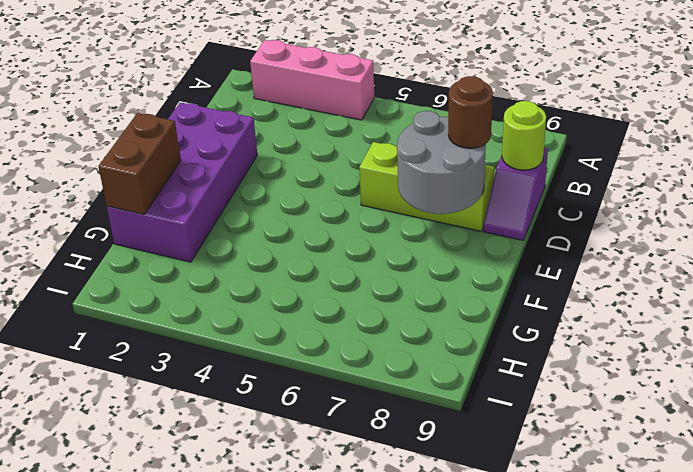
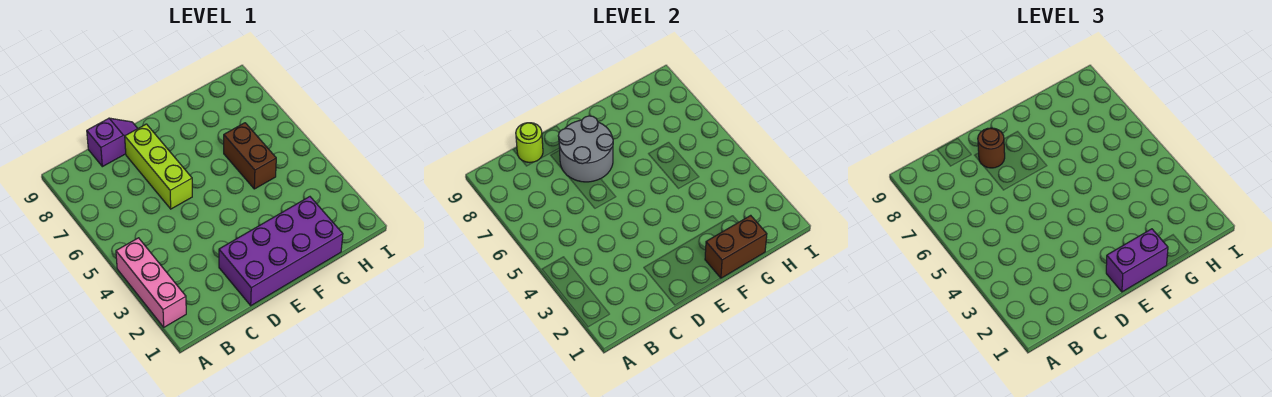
none -> purple brick E1:F1 level 3
none -> brown brick G5:G6 level 1

